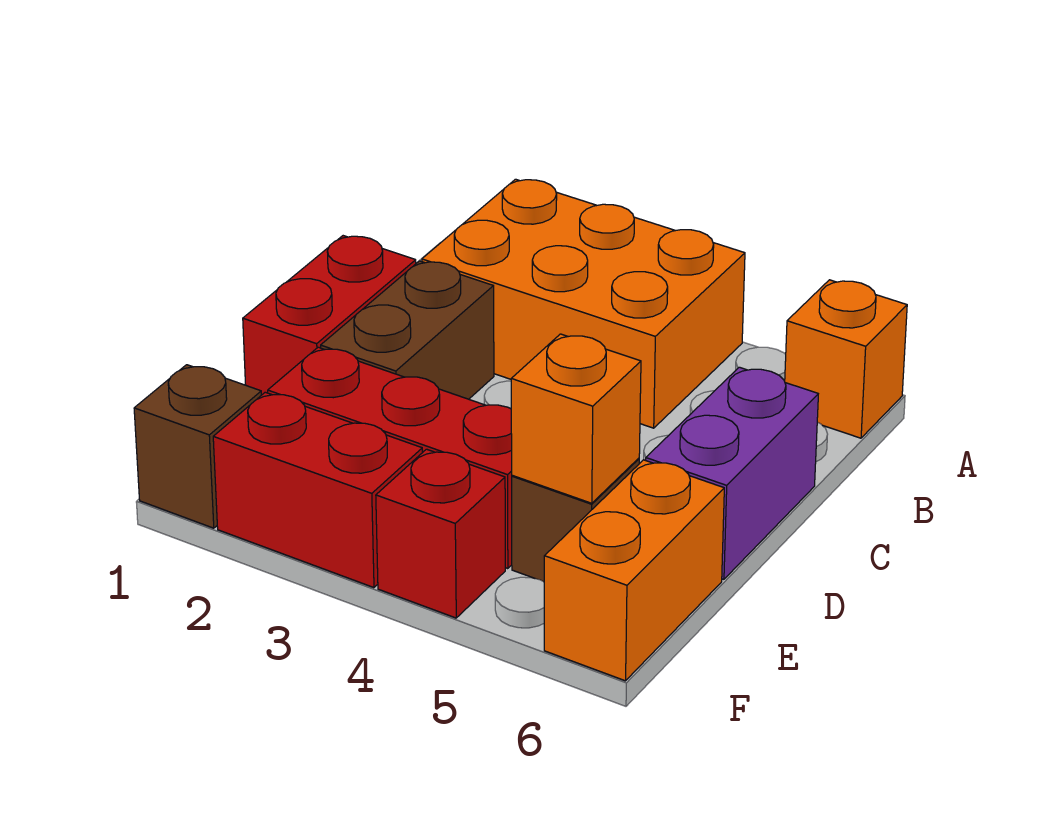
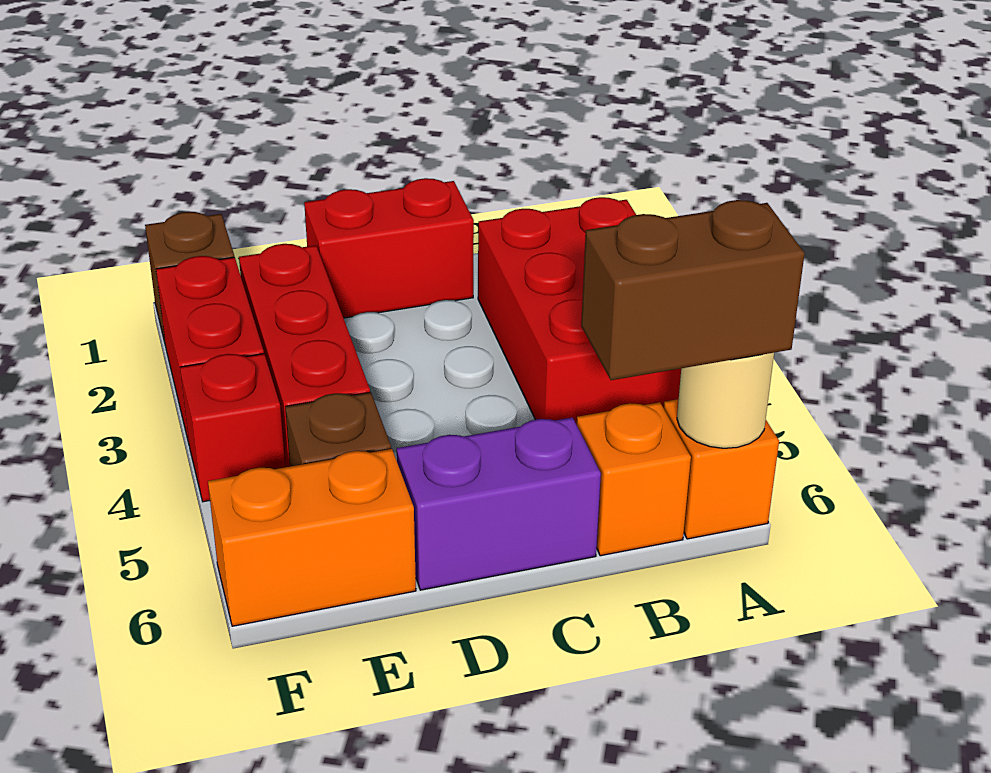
orange brick A2:B4 level 1 -> red brick A2:B4 level 1
none -> tan round brick A6 level 2
brown brick C2:D2 level 1 -> brown brick A6:B6 level 3
orange brick E5 level 2 -> orange brick B6 level 1

